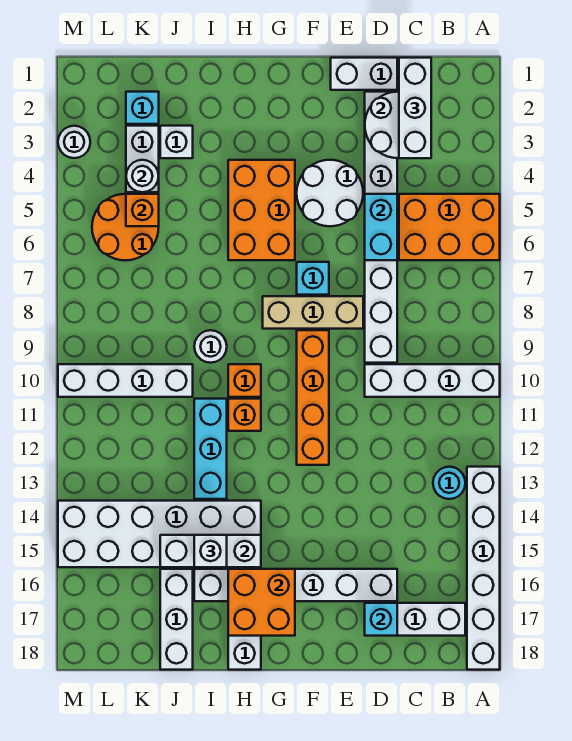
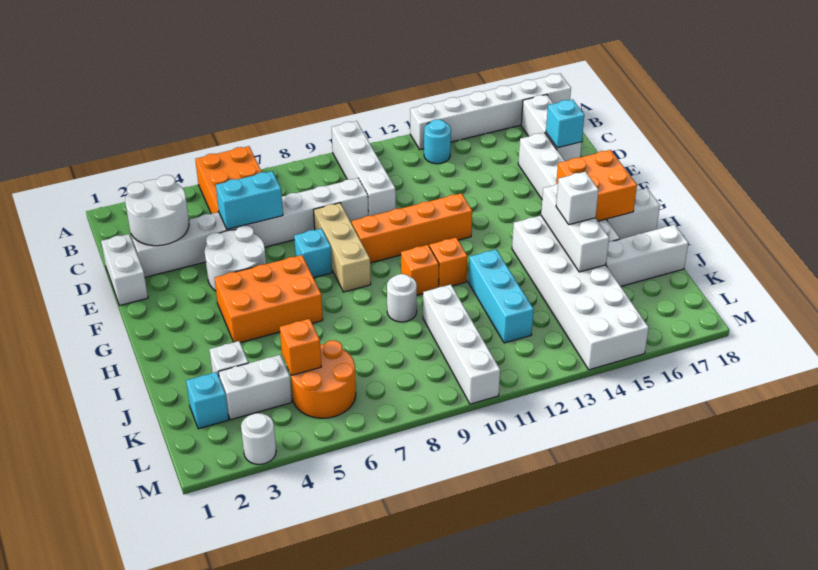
white brick C1:C3 level 3 -> none
cyan brick I11:I13 level 1 -> cyan brick I12:K12 level 1
white round brick K4 level 2 -> none

